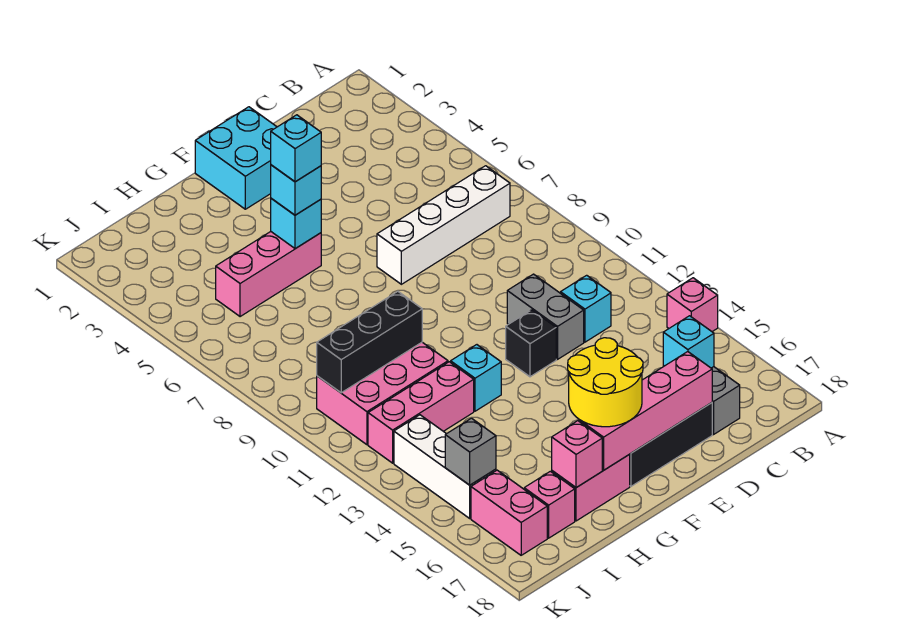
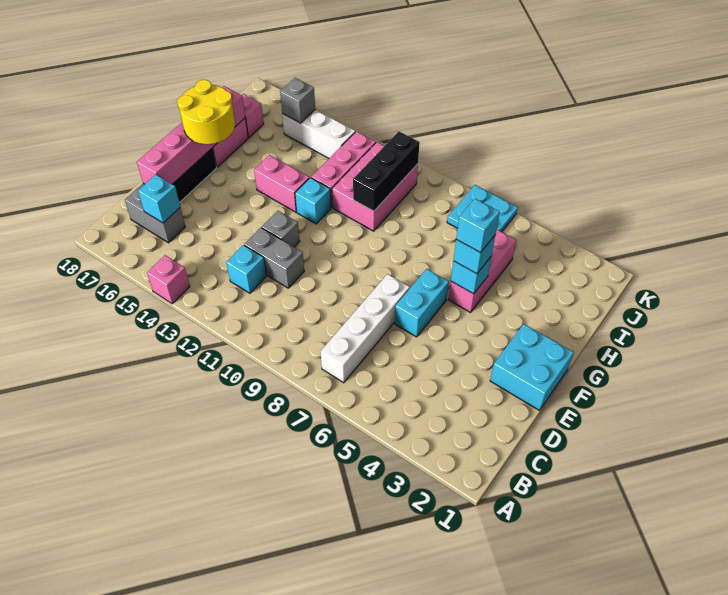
none -> cyan brick E6:F6 level 1
black brick E12 level 1 -> grey brick E12 level 1
none -> cyan plate J6:K7 level 1
pink brick J16:J17 level 1 -> pink brick G13:G14 level 1

